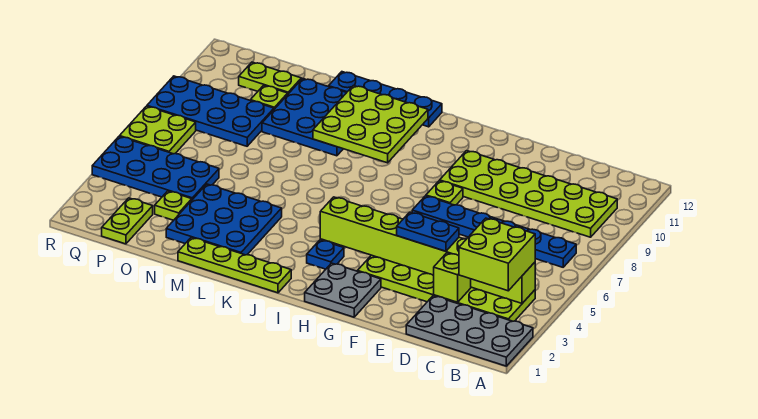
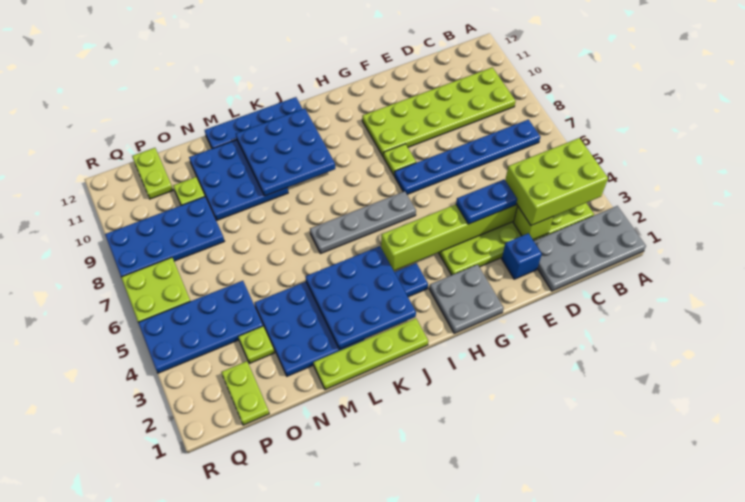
lime brick B3:C4 level 3 -> lime brick B3:D4 level 3
none -> blue brick E2 level 1
none -> grey plate H6:K6 level 1
none -> blue plate J2:L4 level 2
lime plate J9:L11 level 2 -> blue plate J9:L11 level 2
lime plate O11:P11 level 1 -> lime plate P11:P12 level 1

